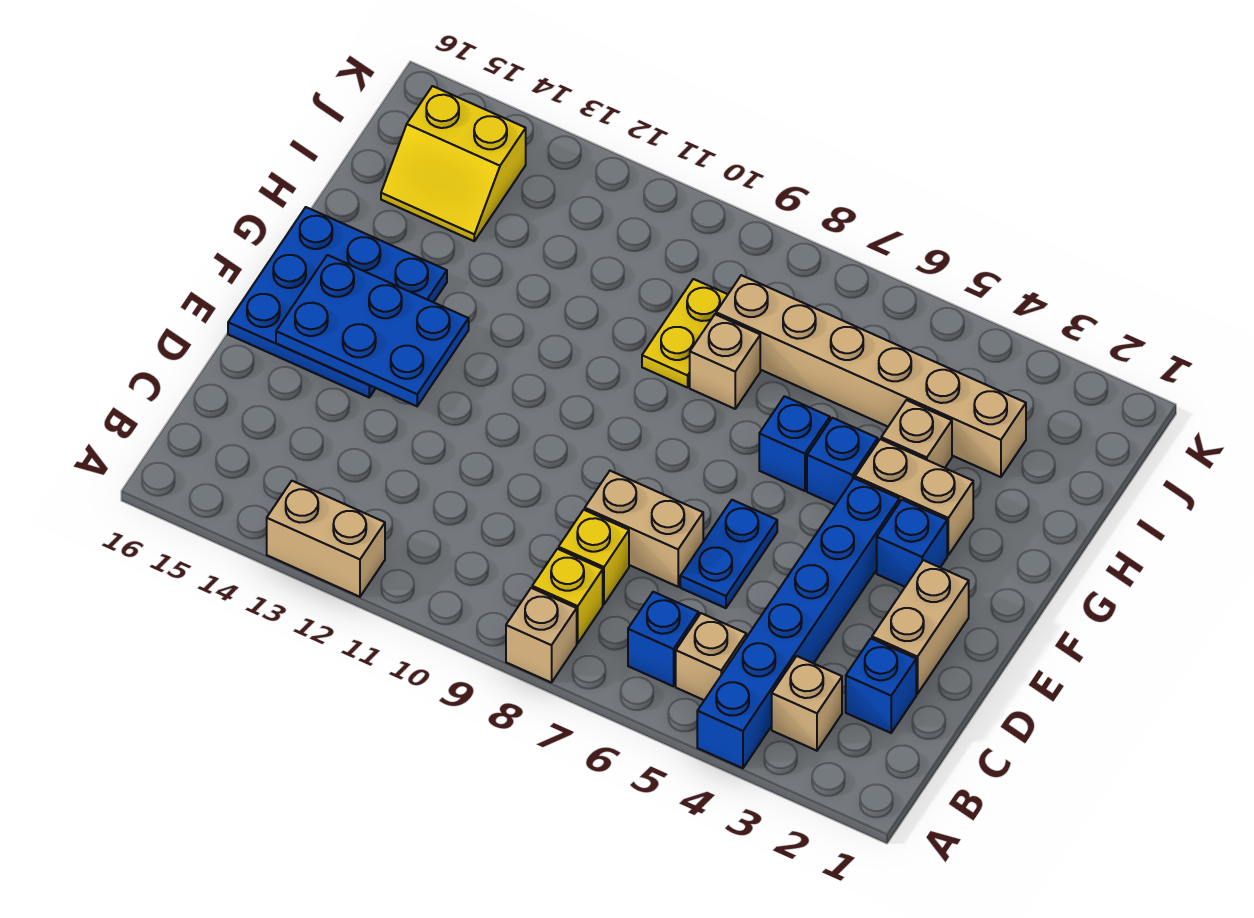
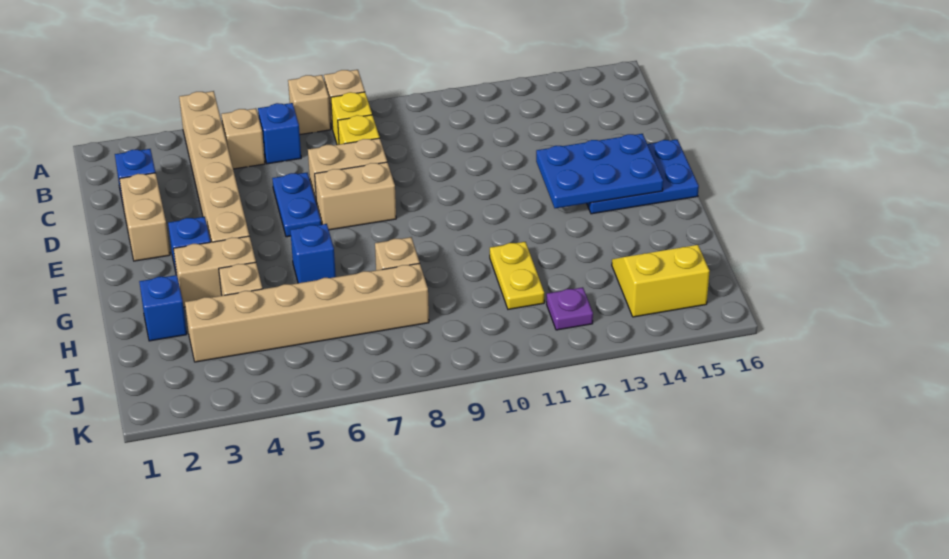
blue brick A4:F4 level 1 -> tan brick A4:F4 level 1
tan brick A12:A13 level 1 -> tan brick E7:E8 level 1
tan brick B3 level 1 -> tan brick A7 level 1
blue plate E14:G16 level 1 -> blue plate E14:F16 level 1
blue brick G5 level 1 -> blue brick H2 level 1
yellow plate H9:I9 level 1 -> yellow plate H11:I11 level 1
none -> purple plate J12 level 1

